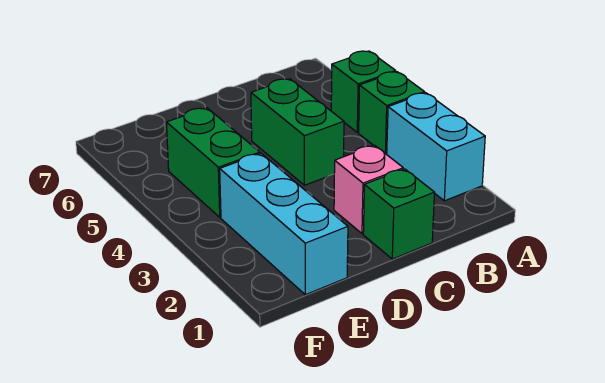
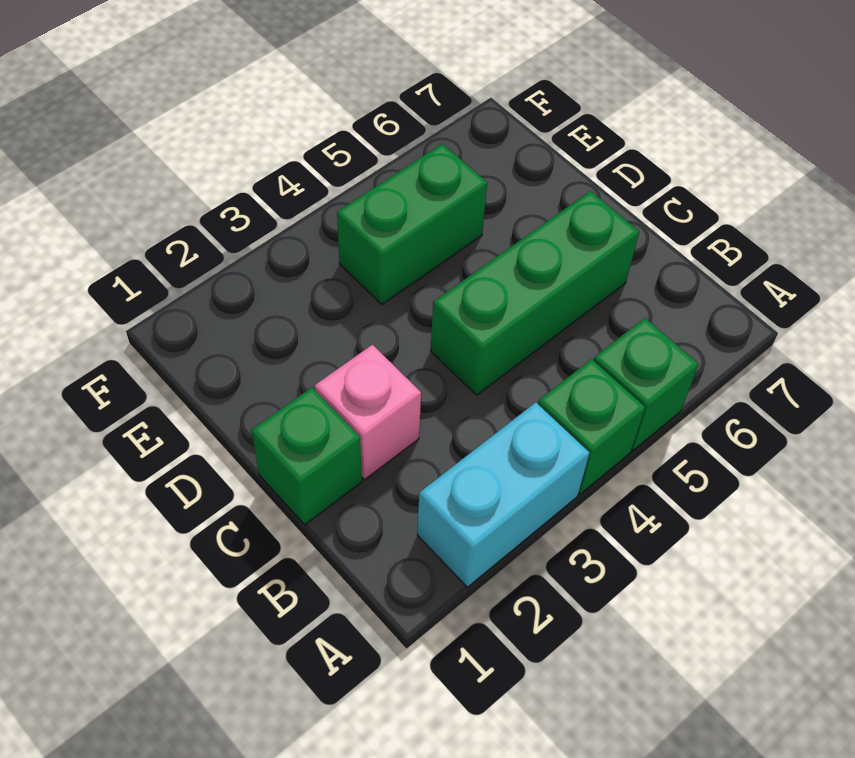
green brick C4:C5 level 1 -> green brick C4:C6 level 1
cyan brick E1:E3 level 1 -> none

